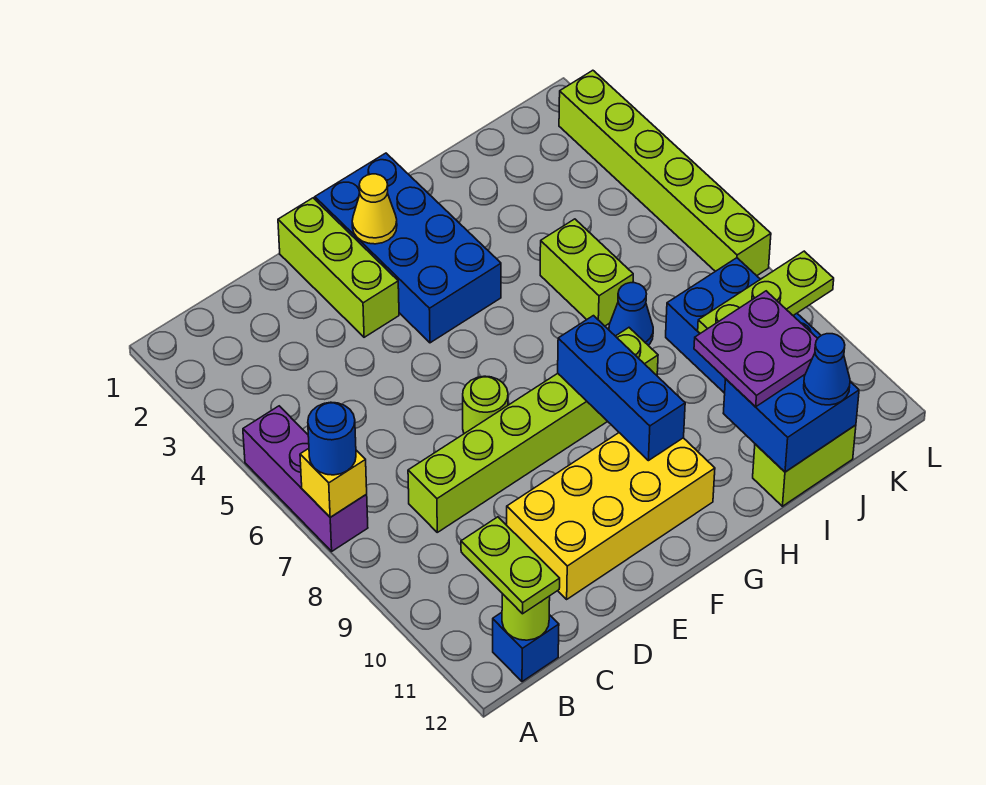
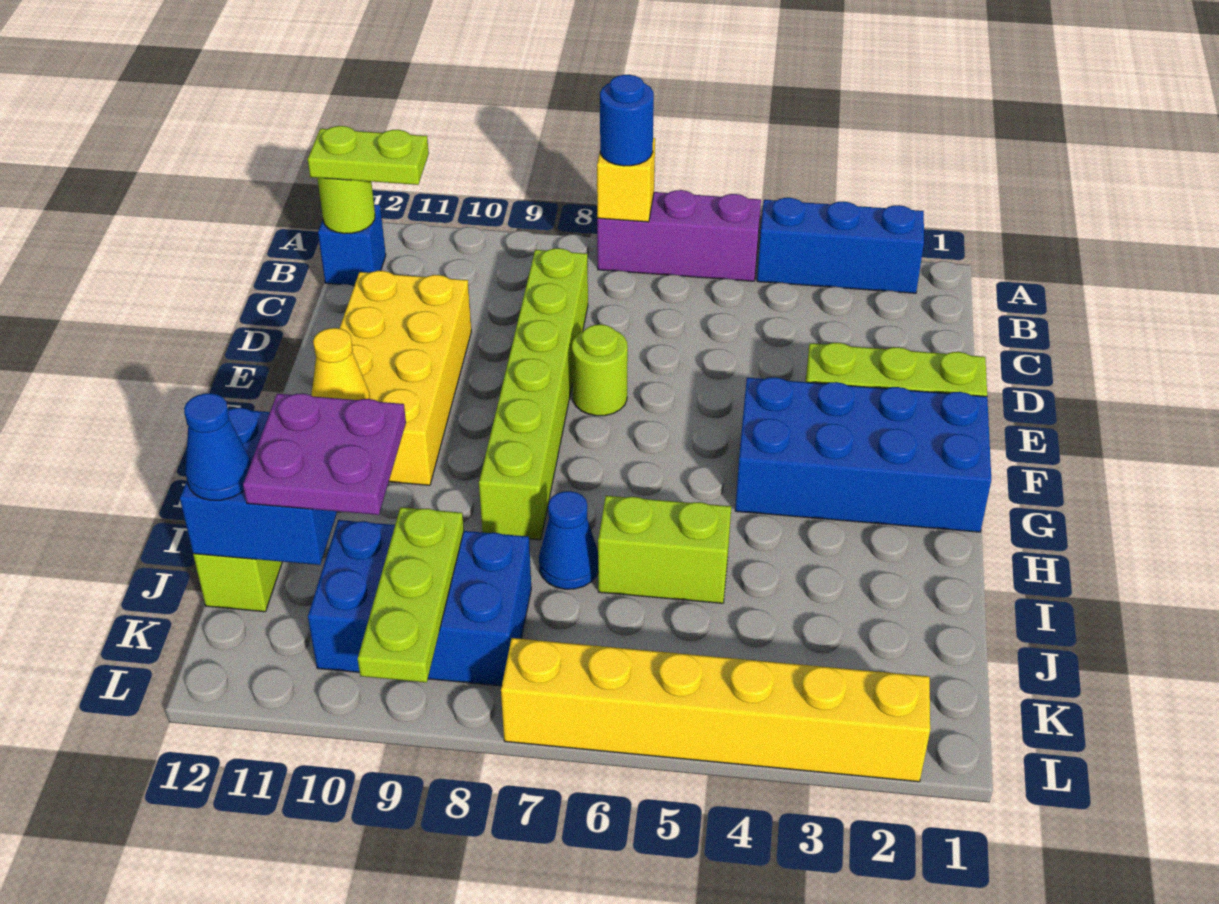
yellow cone F2 level 2 -> yellow cone G11 level 2
blue brick G8:G10 level 2 -> blue brick A2:A4 level 1
lime brick L2:L7 level 1 -> yellow brick L2:L7 level 1

